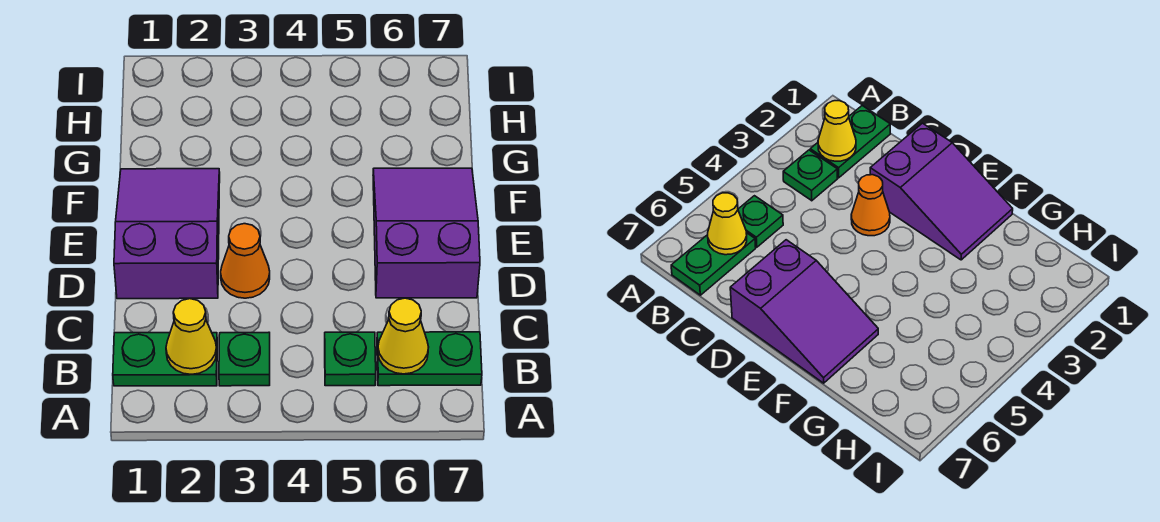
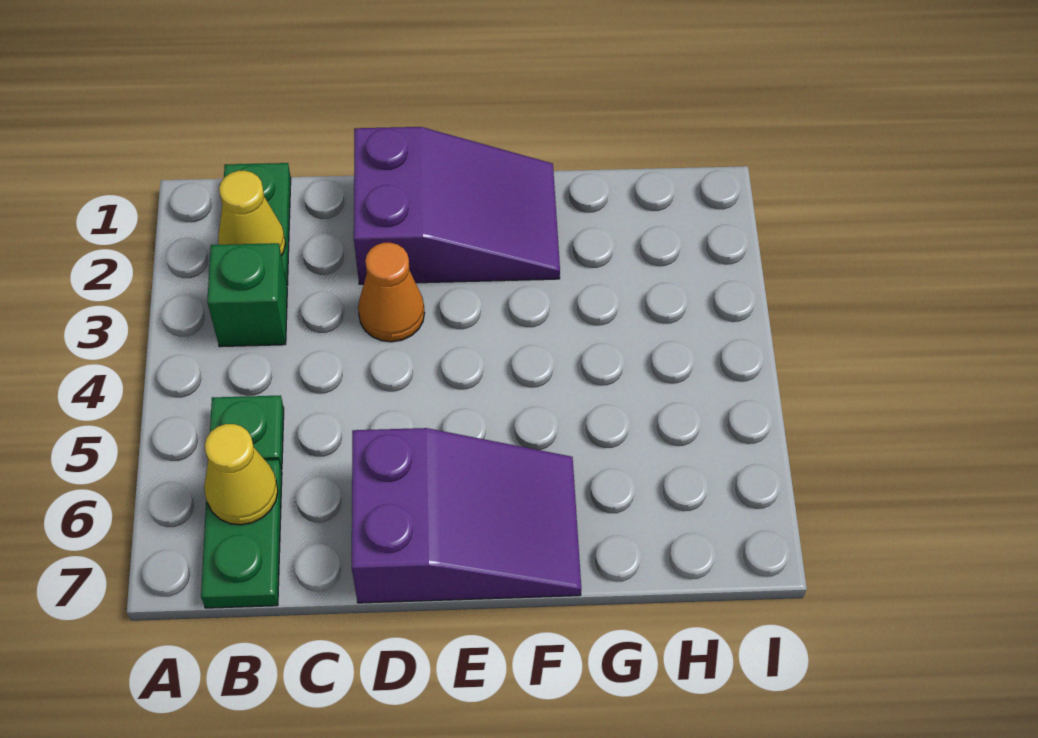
green plate B3 level 1 -> green brick B3 level 1

